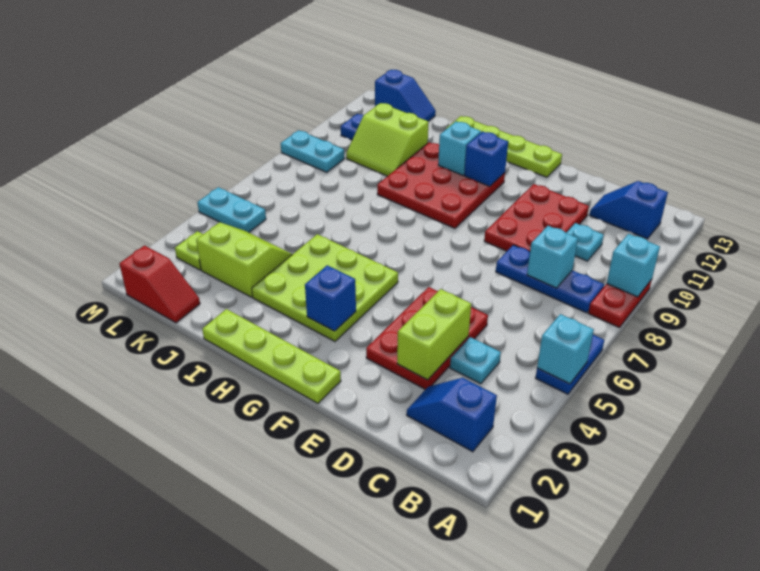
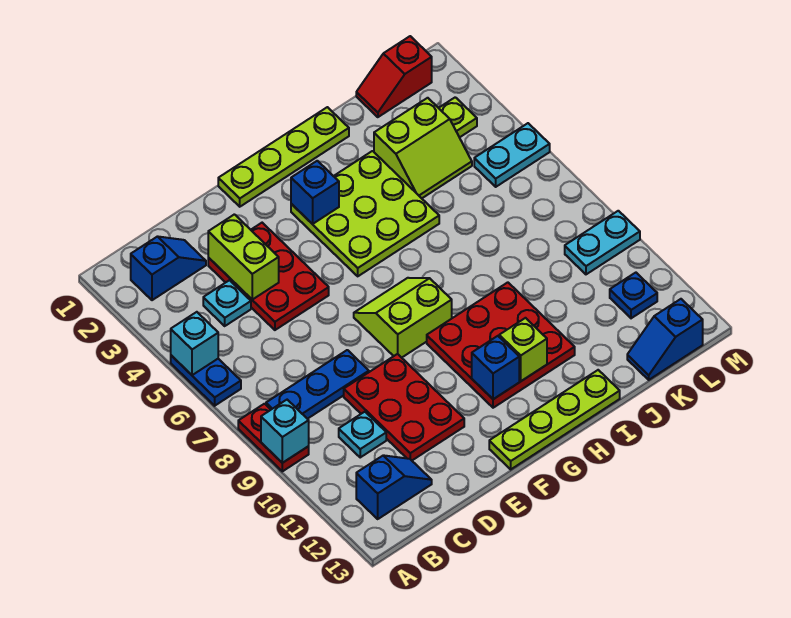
cyan brick C8 level 2 -> none
cyan brick H11 level 2 -> lime brick H11 level 2
lime slope J10:K11 level 1 top 11 -> lime slope F7:G8 level 1 top 8

